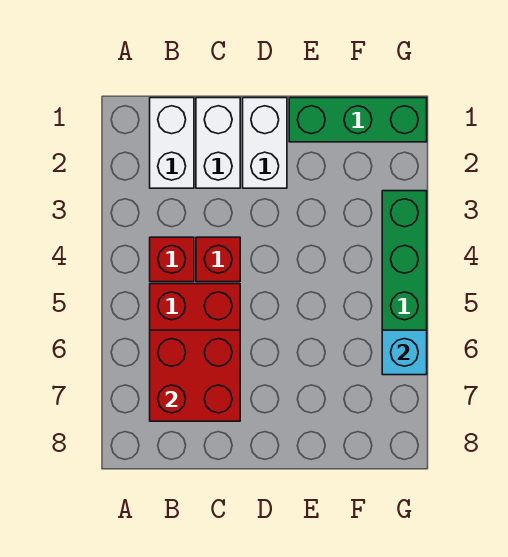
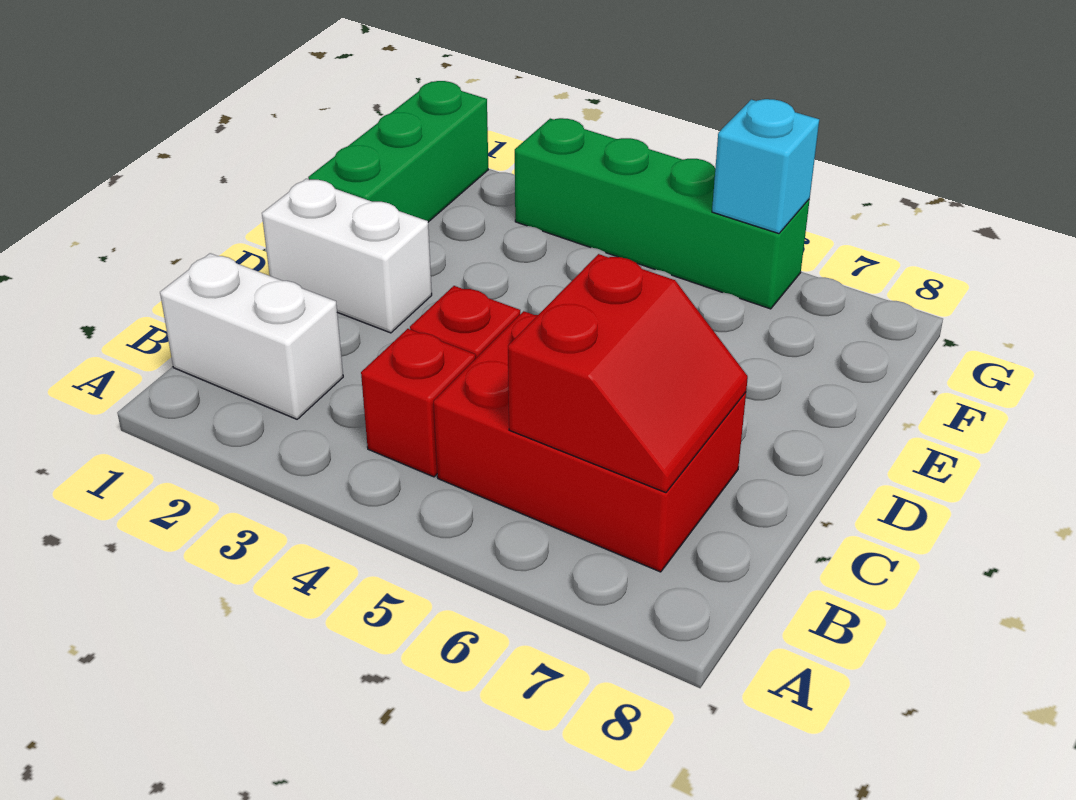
red brick B6:C7 level 2 -> red slope B6:C7 level 2 top 6
white brick C1:C2 level 1 -> none

